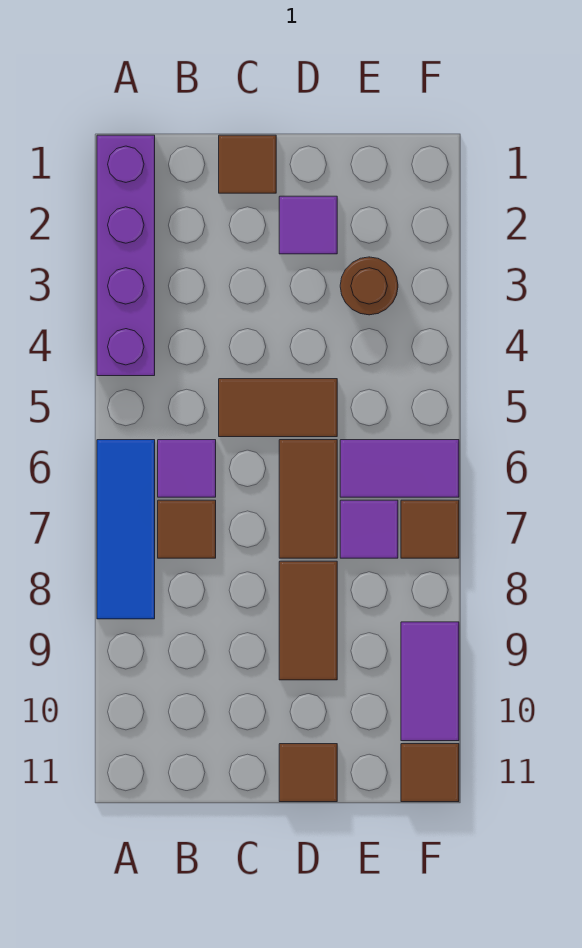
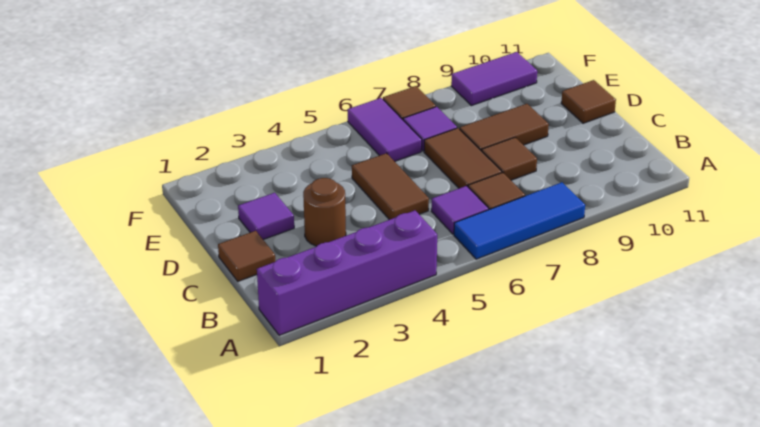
brown tile D6:D7 level 1 -> brown tile C7:D7 level 1
brown round brick E3 level 1 -> brown round brick C3 level 1
brown tile F11 level 1 -> brown tile C8 level 1

